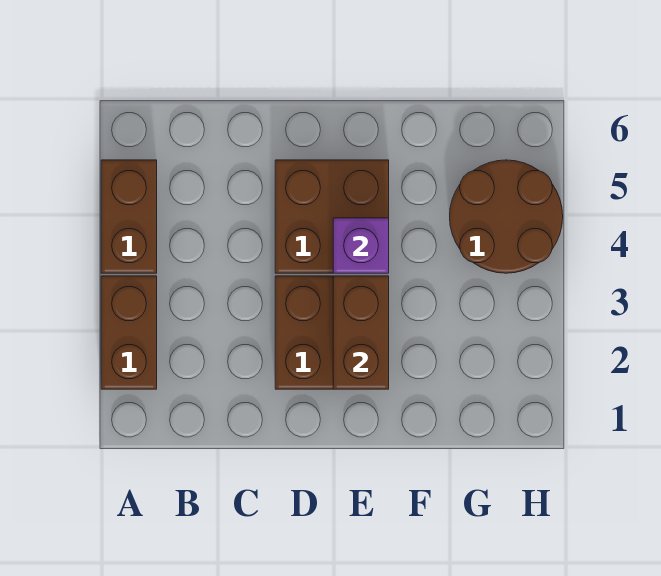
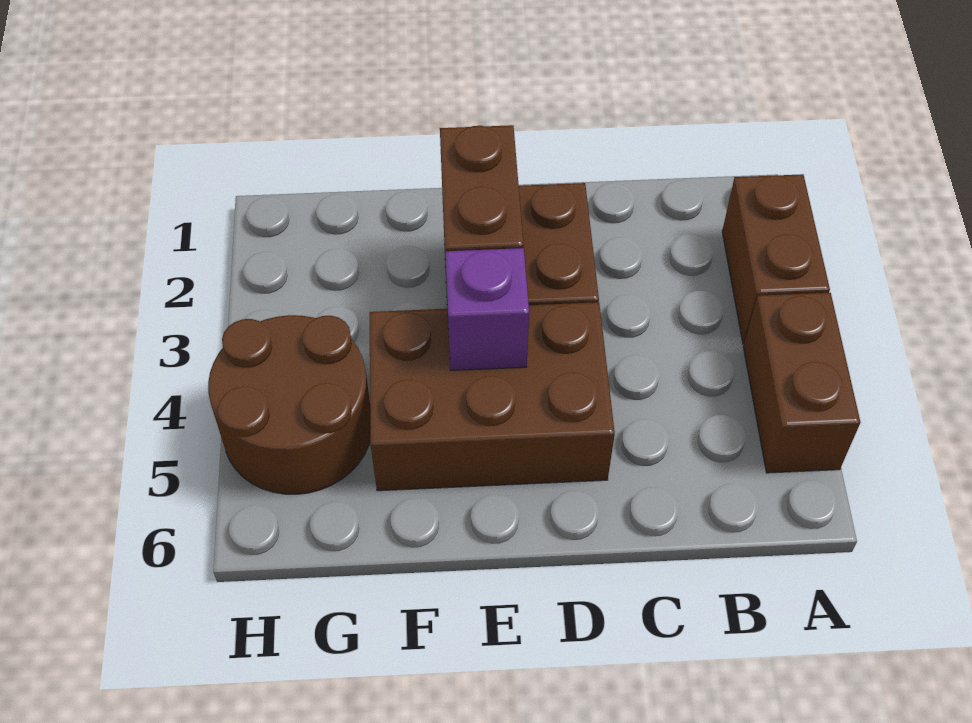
brown brick D4:E5 level 1 -> brown brick D4:F5 level 1

